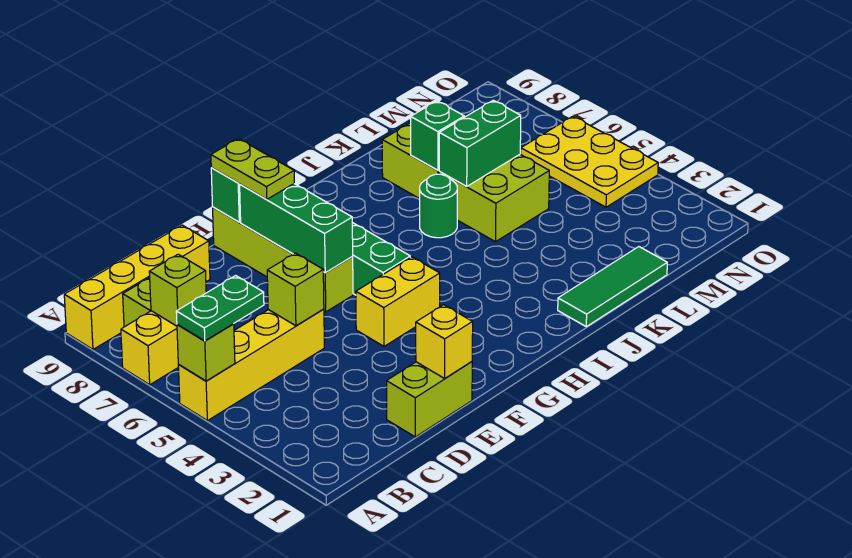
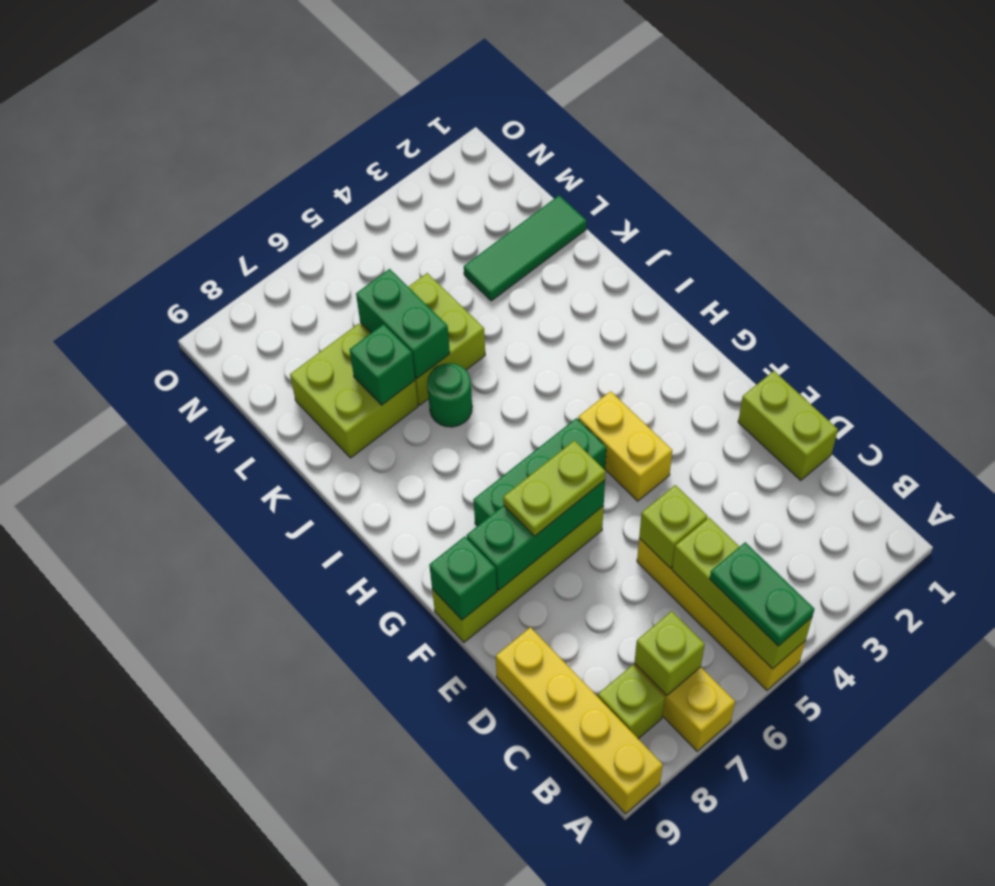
lime brick A5 level 2 -> lime brick A5:C5 level 2
yellow brick E1 level 2 -> none
lime plate F8:F9 level 3 -> lime plate F6:F7 level 3
green tile J1:L1 level 1 -> green tile L1:L3 level 1
yellow plate N4:O6 level 1 -> none

